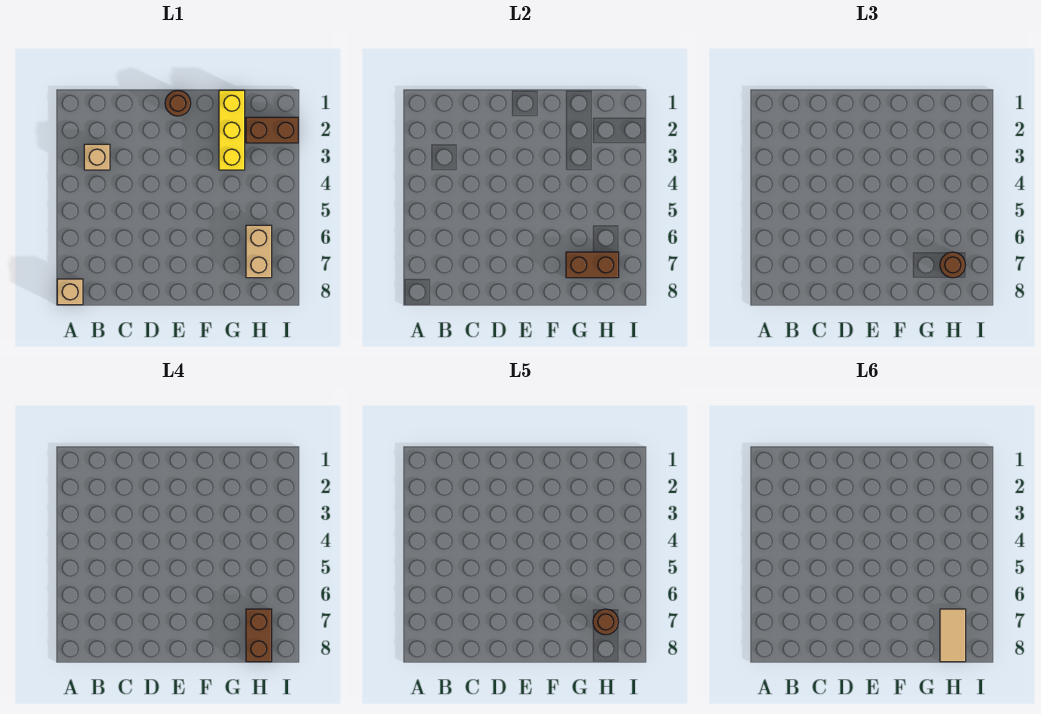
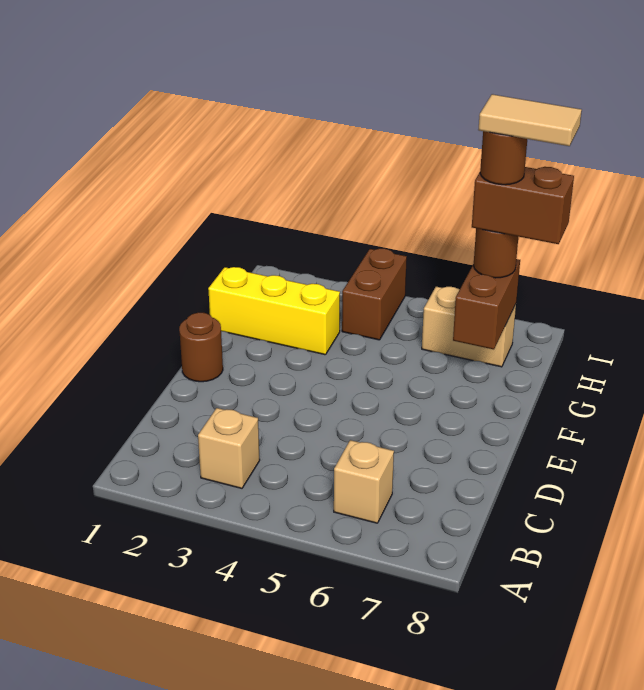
tan brick A8 level 1 -> tan brick B6 level 1
brown brick H2:I2 level 1 -> brown brick H4:I4 level 1

